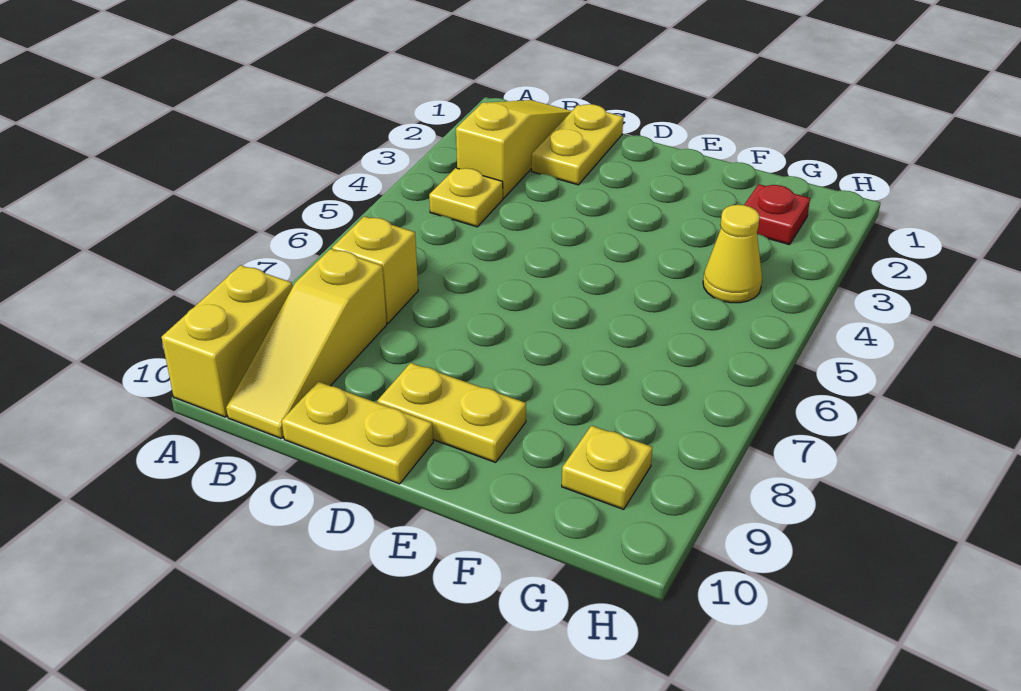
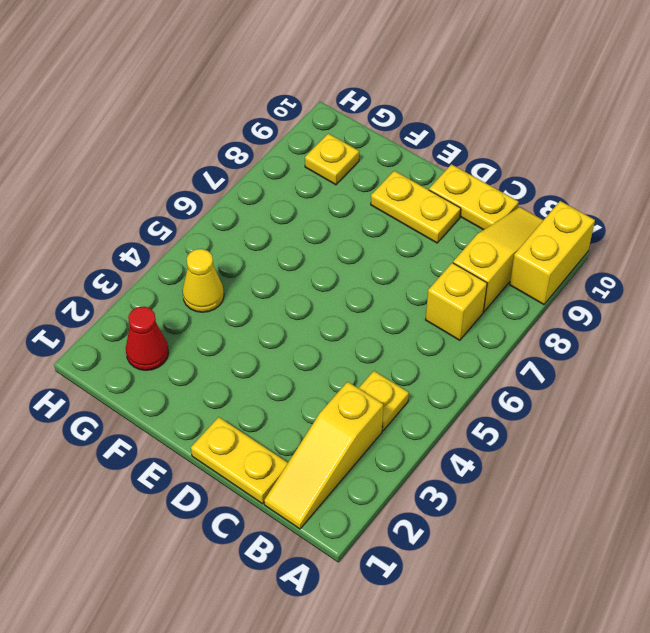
yellow plate C1:C2 level 1 -> yellow plate C1:D1 level 1
red plate G2 level 1 -> red cone G2 level 1

